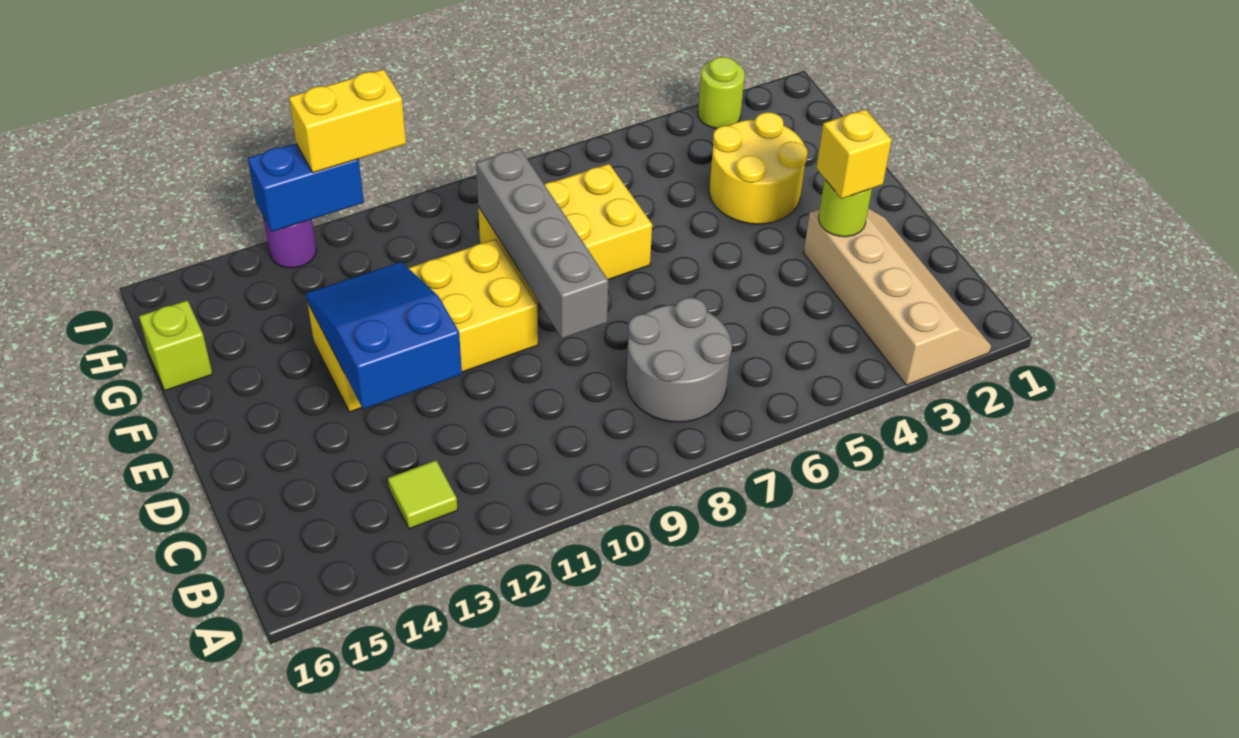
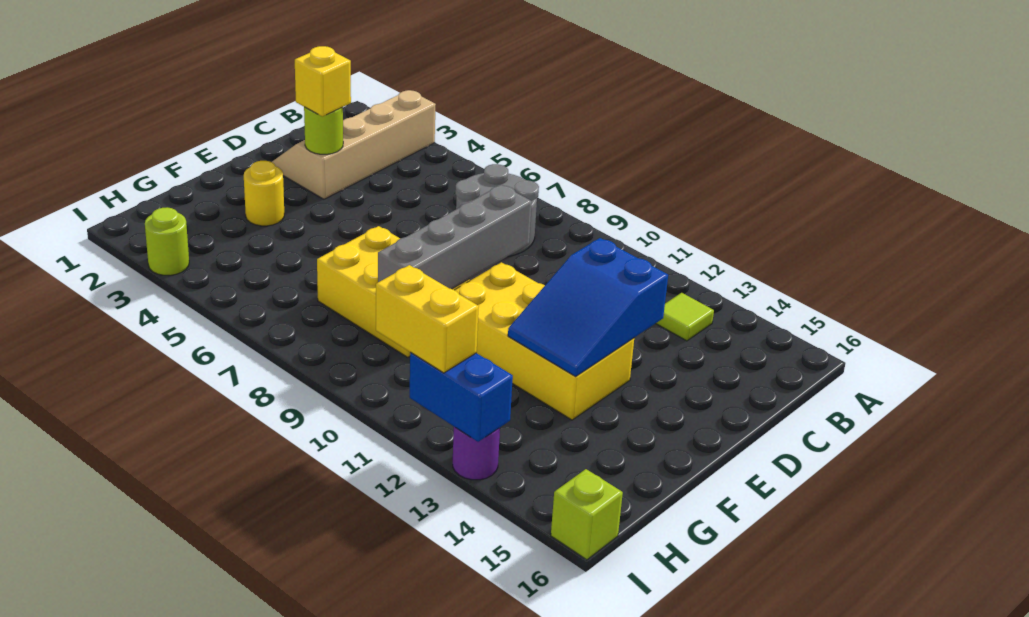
yellow round brick F3:G4 level 1 -> yellow round brick F3 level 1
lime brick G16 level 1 -> lime brick I16 level 1

